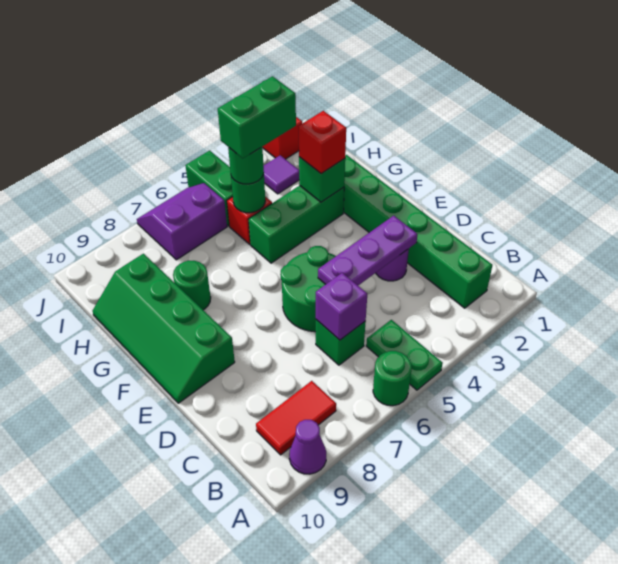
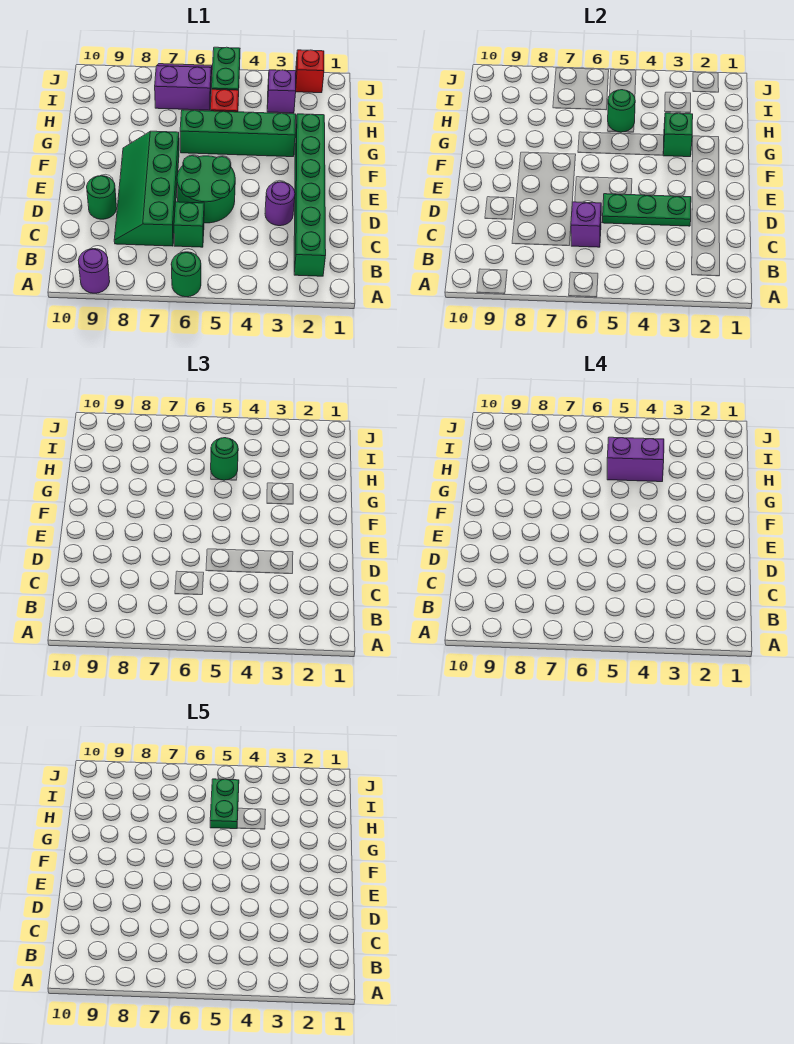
green plate A5:B5 level 1 -> green plate H5:I5 level 5
purple cone A9 level 1 -> purple round brick A9 level 1
red tile B8:B9 level 1 -> none
purple plate D3:D5 level 2 -> green plate D3:D5 level 2
green slope E9:H10 level 1 top 9 -> green slope C7:F8 level 1 top 7
green brick G3:G5 level 1 -> green brick G3:G6 level 1
red brick G3 level 3 -> none
green round brick G8 level 1 -> green round brick D9 level 1
green brick H4:H5 level 4 -> purple brick H4:H5 level 4
purple tile I3 level 1 -> purple brick I3 level 1

